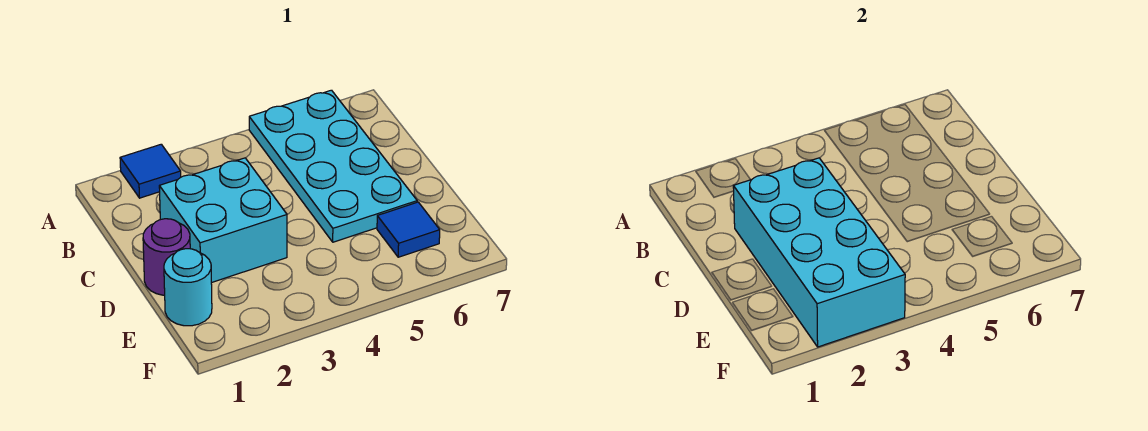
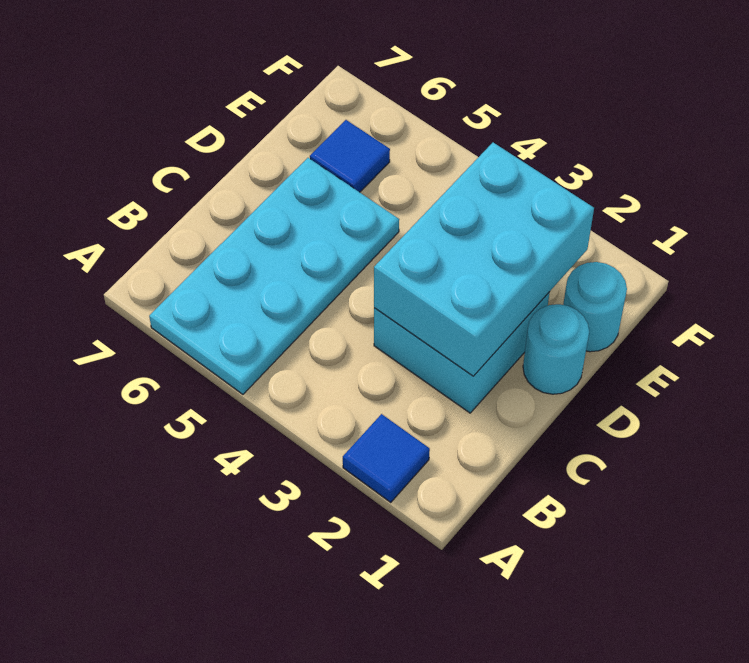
cyan brick C2:F3 level 2 -> cyan brick C2:E3 level 2
purple round brick D1 level 1 -> cyan round brick D1 level 1

